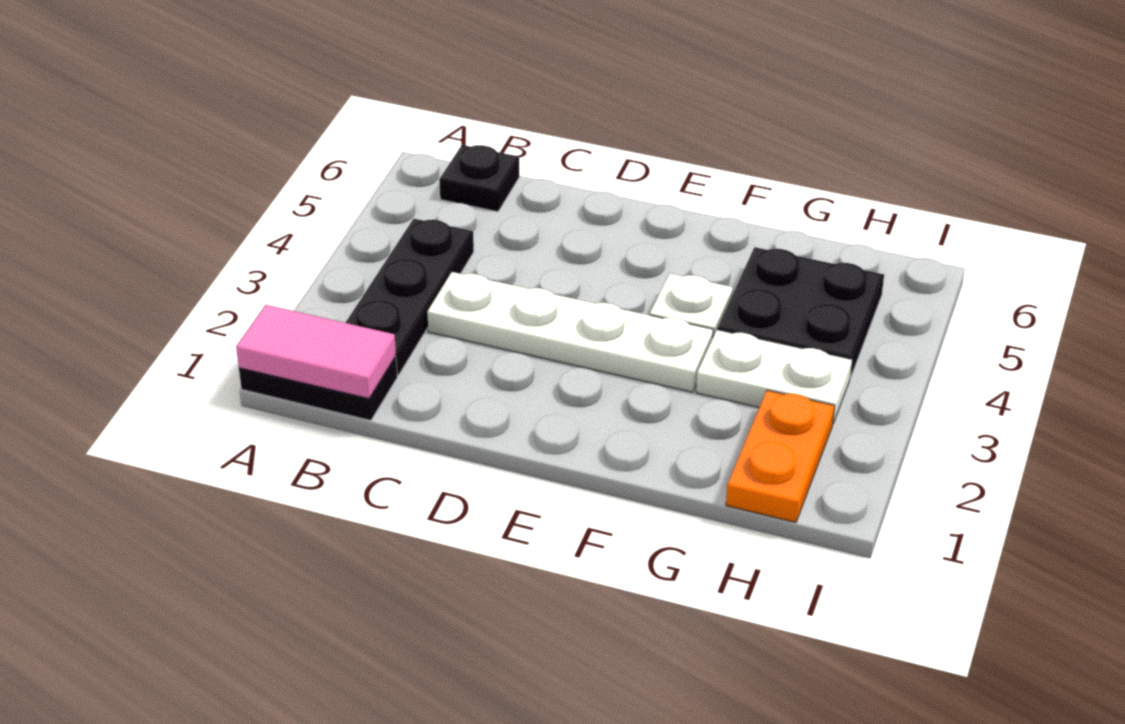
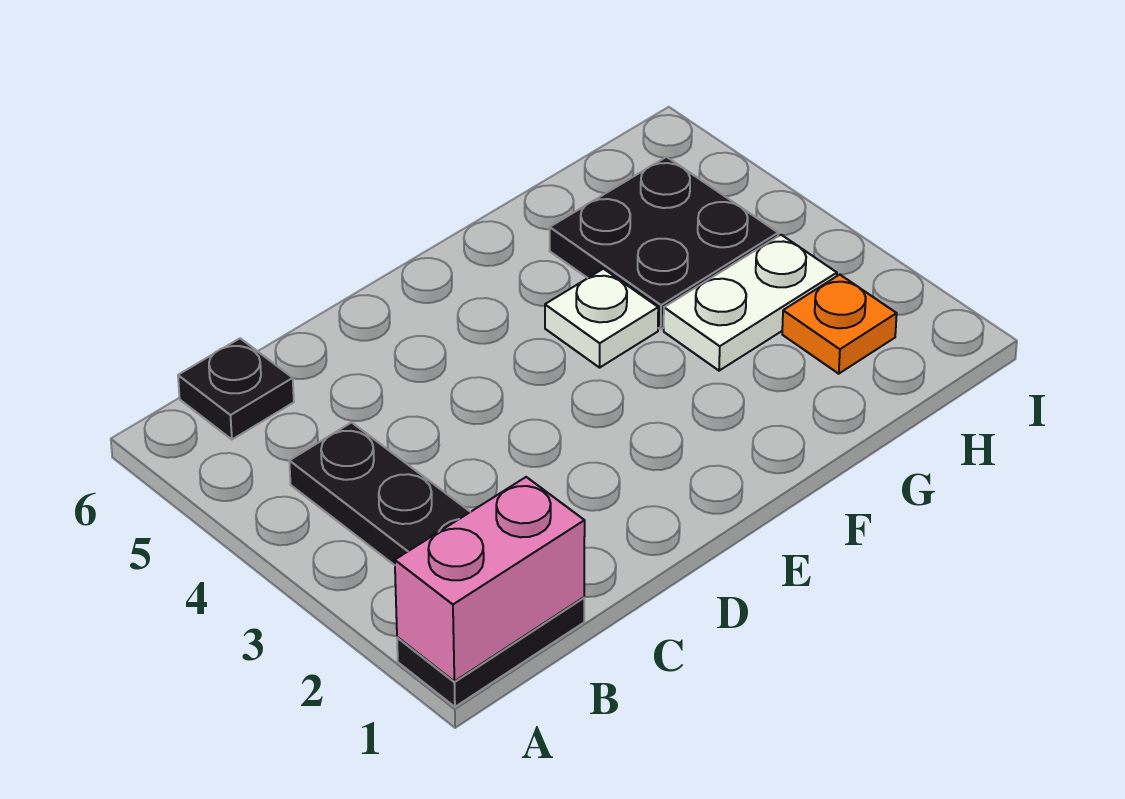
pink tile A1:B1 level 2 -> pink brick A1:B1 level 2
white plate C3:F3 level 1 -> none
orange plate H1:H2 level 1 -> orange plate H2 level 1

